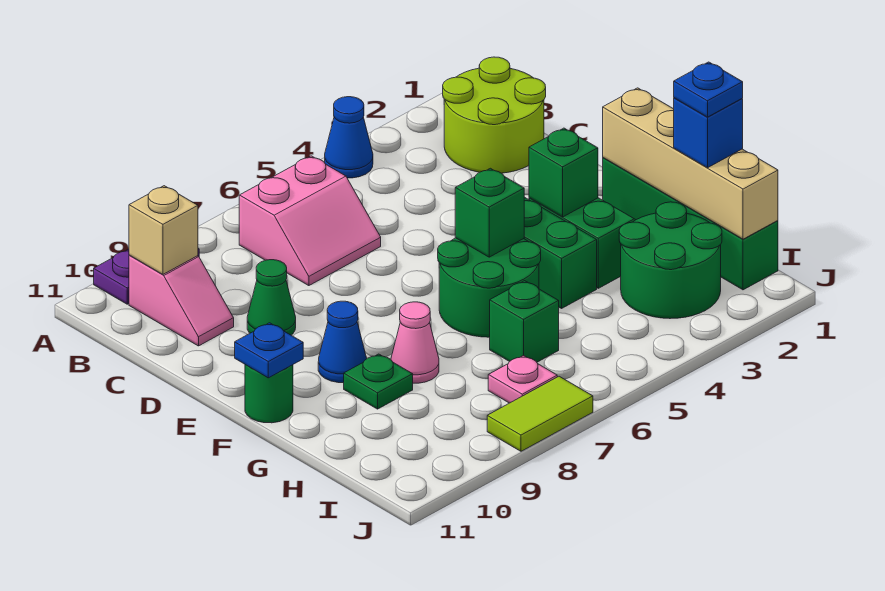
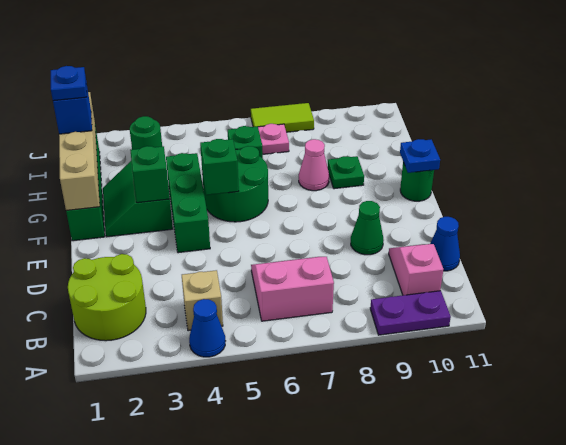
tan brick B10 level 2 -> tan brick B4 level 1
blue cone F9 level 1 -> blue cone C11 level 1
green round brick H2:I3 level 1 -> green round brick I3 level 1

